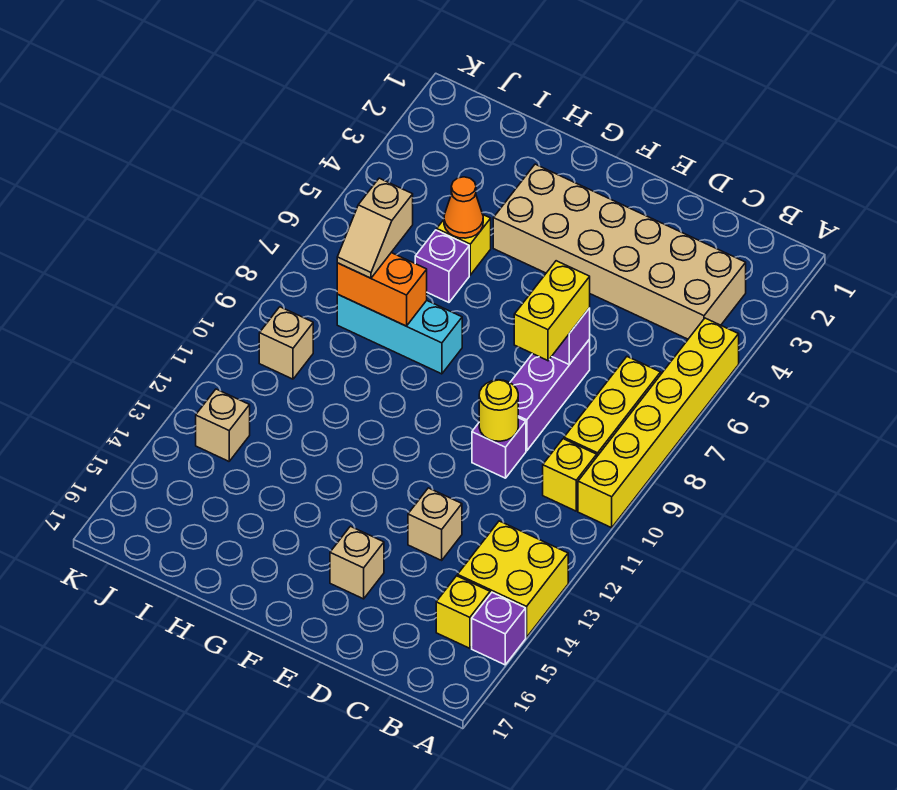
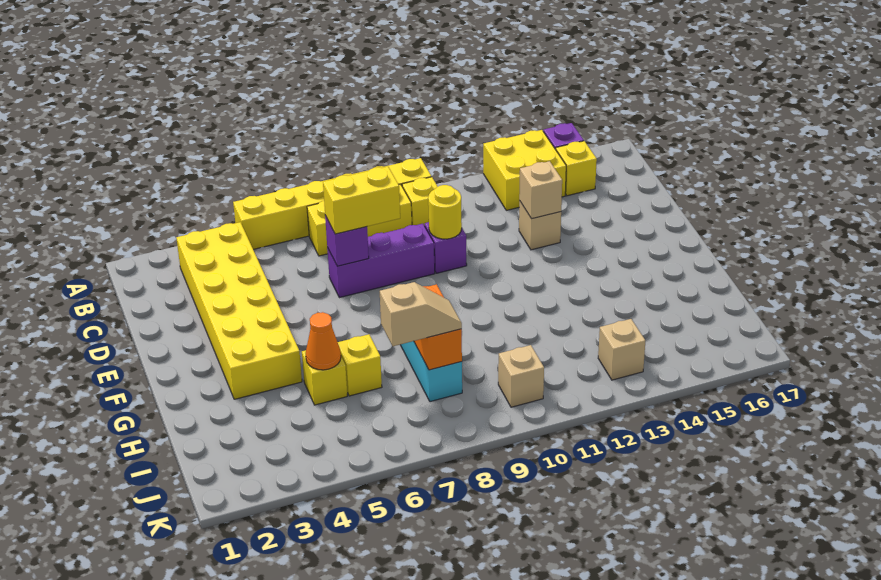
tan brick B3:G4 level 1 -> yellow brick B3:G4 level 1
tan brick E15 level 1 -> tan brick D13 level 2
purple brick H6 level 1 -> yellow brick H6 level 1

